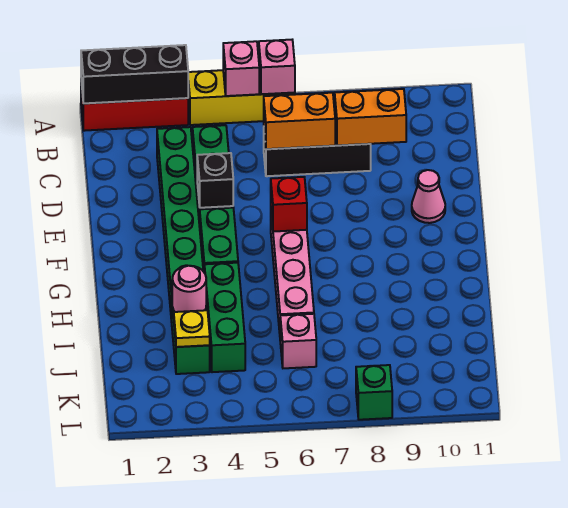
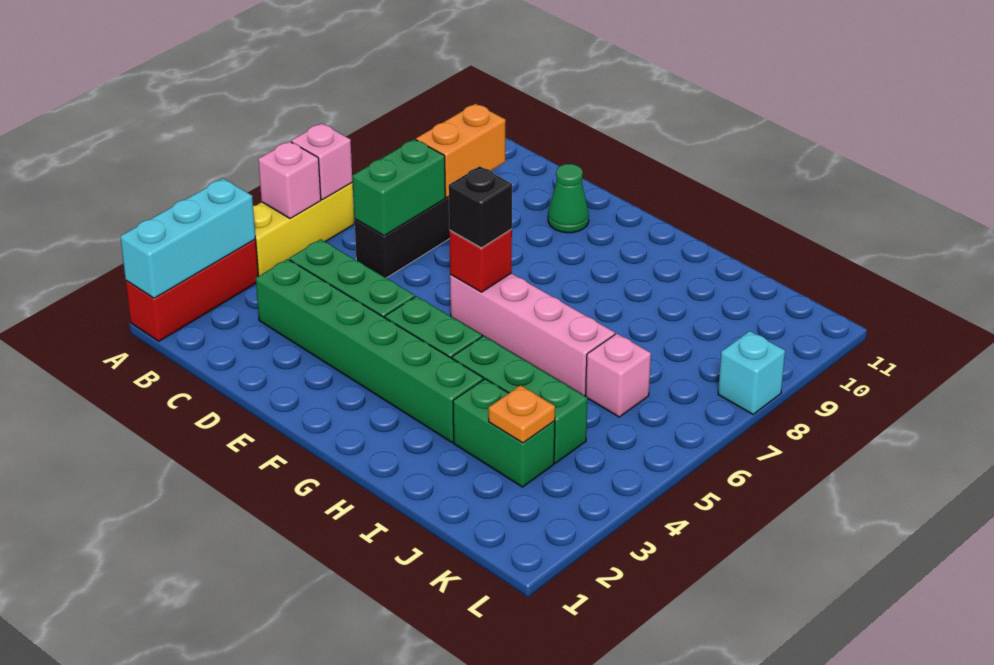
black brick A1:A3 level 2 -> cyan brick A1:A3 level 2
orange brick C6:C7 level 2 -> green brick C6:C7 level 2
black brick E4 level 2 -> black brick F6 level 3
pink cone E10 level 1 -> green cone E10 level 1
pink round brick I3 level 2 -> none
yellow plate J3 level 2 -> orange plate J3 level 2
green brick L8 level 1 -> cyan brick L8 level 1

